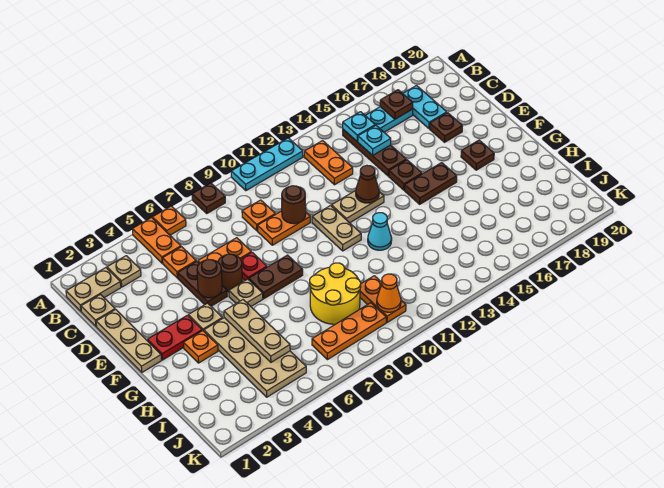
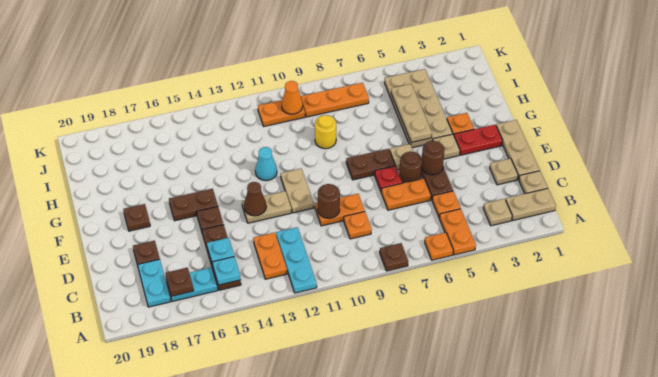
cyan plate A10:A12 level 1 -> cyan plate A12:C12 level 1
none -> tan plate D2 level 1
yellow round brick H8:I9 level 1 -> yellow round brick H9 level 1
orange plate I10:J10 level 1 -> orange plate J10:J11 level 1

